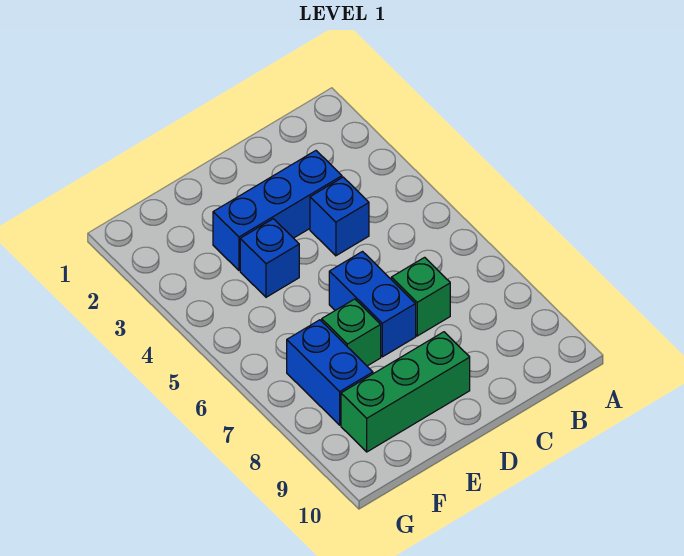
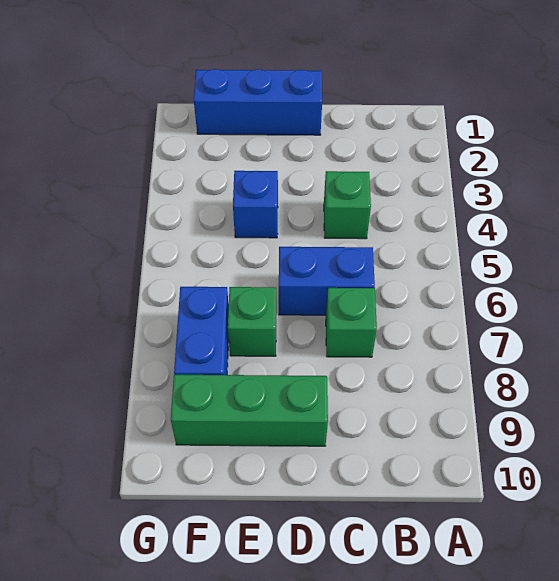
blue brick C3:E3 level 1 -> blue brick D1:F1 level 1
blue brick C4 level 1 -> green brick C4 level 1
blue brick D6:D7 level 1 -> blue brick C6:D6 level 1

